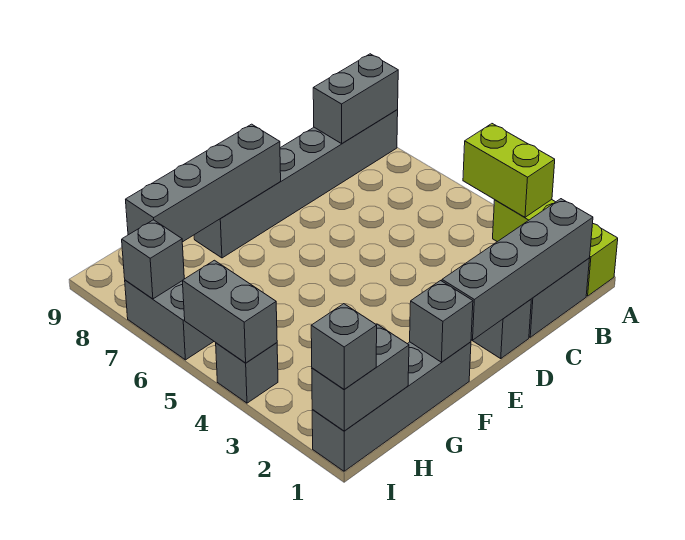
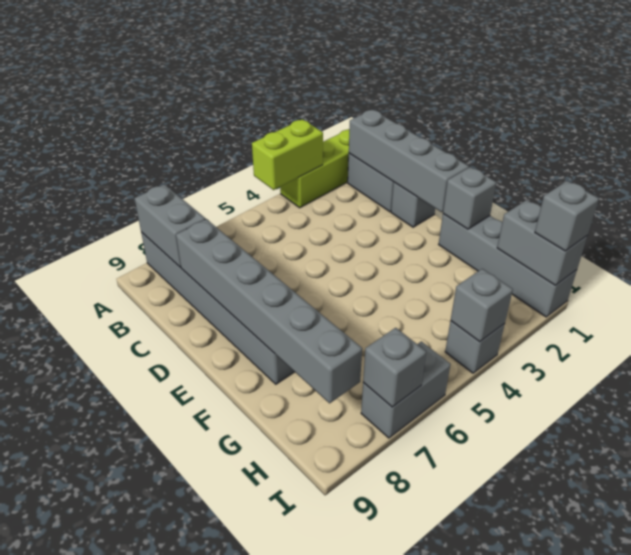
grey brick E8:H8 level 2 -> grey brick C8:H8 level 2
grey brick I4:I5 level 2 -> grey brick I4 level 2

